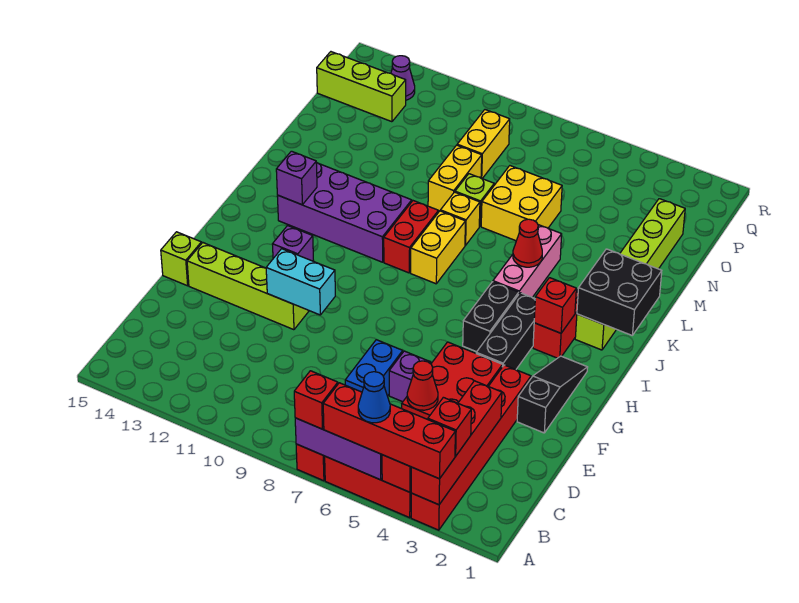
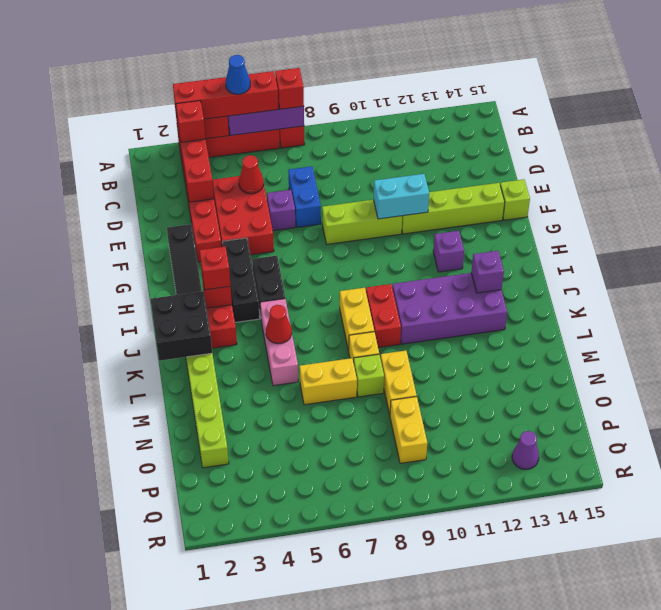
none -> red brick I3 level 3
yellow brick M6:N7 level 1 -> yellow brick M6:M7 level 1
lime brick P13:P15 level 1 -> lime brick F8:F10 level 1

